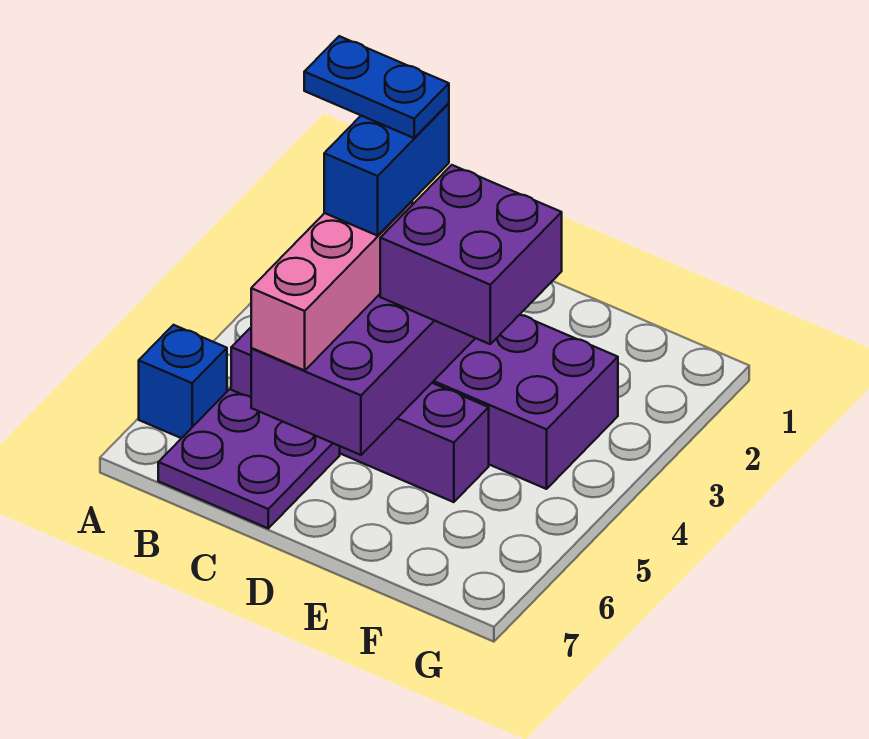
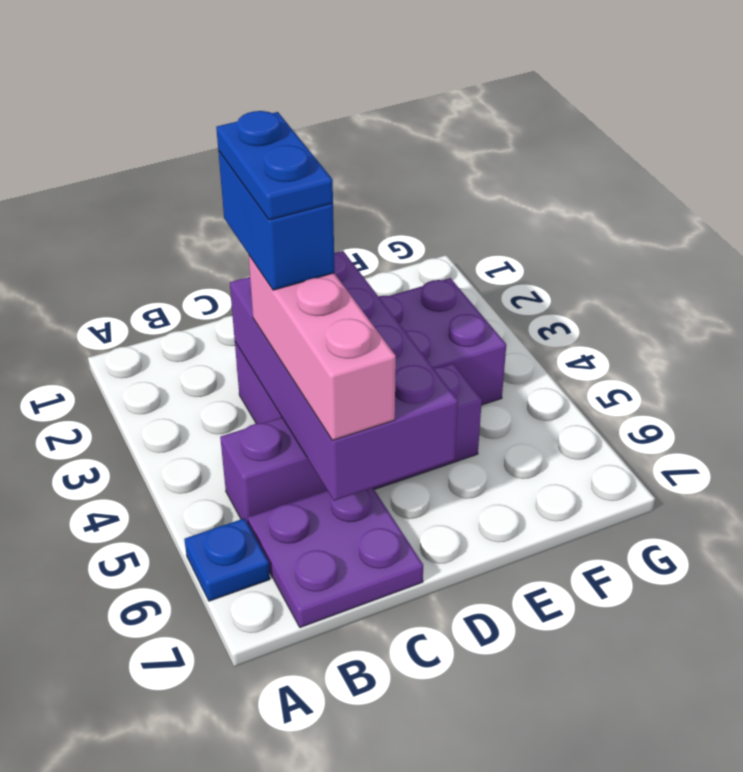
blue brick A6 level 1 -> blue plate A6 level 1
blue plate B3:C3 level 5 -> blue plate C3:C4 level 5
purple brick D3:E4 level 3 -> none

